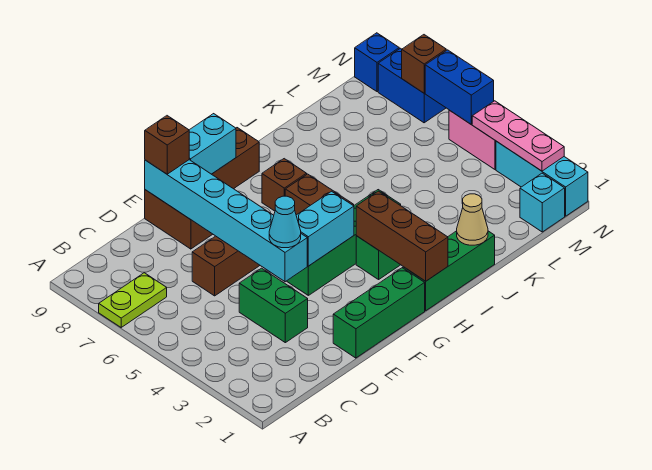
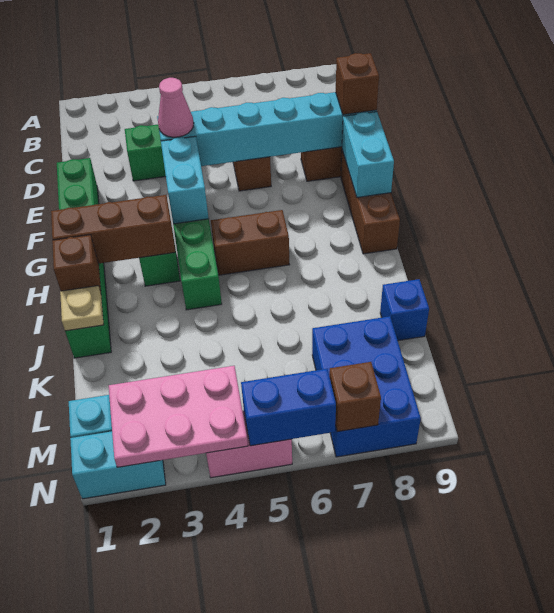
lime plate A7:B7 level 1 -> none
cyan cone E4 level 3 -> pink cone E4 level 3
brown brick H7 level 1 -> brown brick I1 level 2
tan cone J1 level 2 -> tan plate J1 level 2
cyan brick N1:N3 level 1 -> cyan brick N1:N2 level 1
pink plate N2:N4 level 2 -> pink plate M2:N4 level 2
blue brick N7:N8 level 1 -> blue brick L7:N8 level 1
blue brick N9 level 1 -> blue brick K9 level 1

